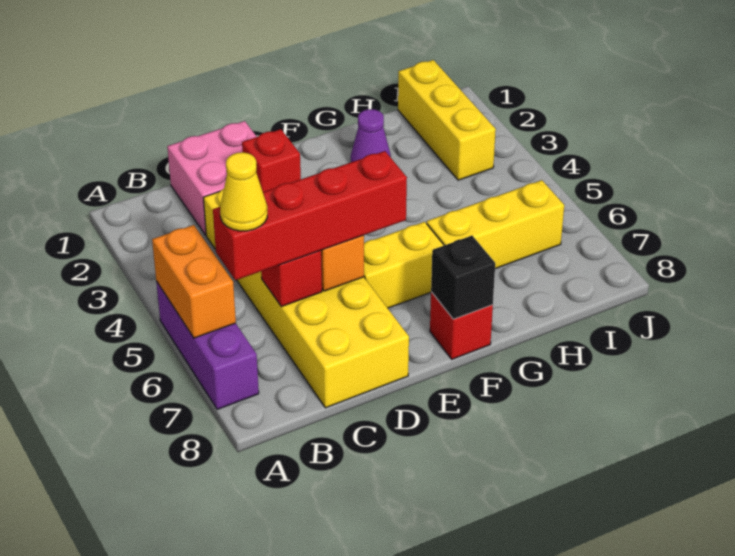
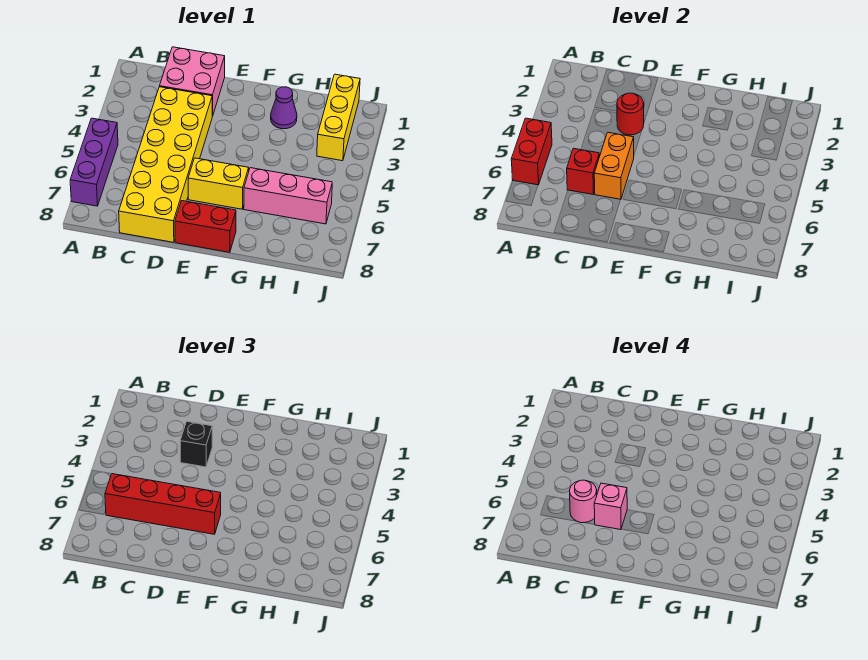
orange brick A5:A6 level 2 -> red brick A5:A6 level 2
yellow cone B6 level 4 -> none
none -> pink round brick C6 level 4
red brick D3 level 2 -> red round brick D3 level 2
none -> pink brick D6 level 4
red brick F8 level 1 -> red brick E8:F8 level 1
black brick F8 level 2 -> black brick D3 level 3
yellow brick G6:I6 level 1 -> pink brick G6:I6 level 1

